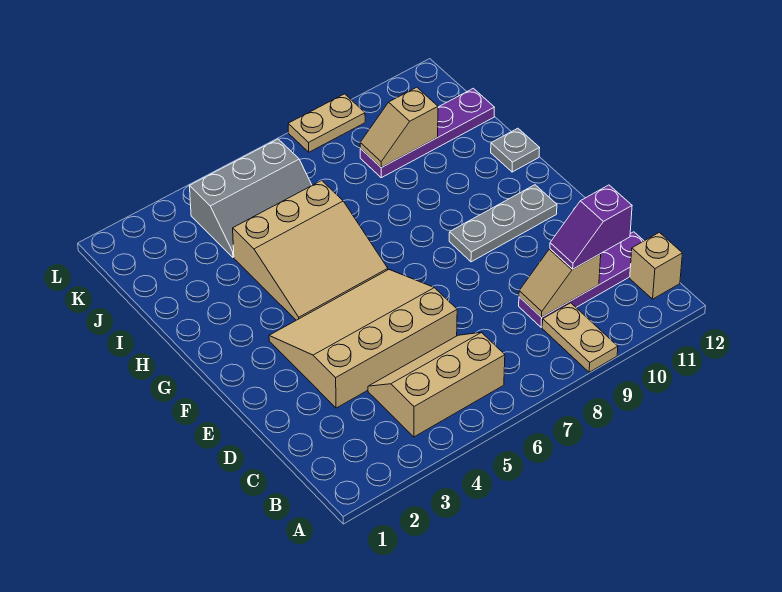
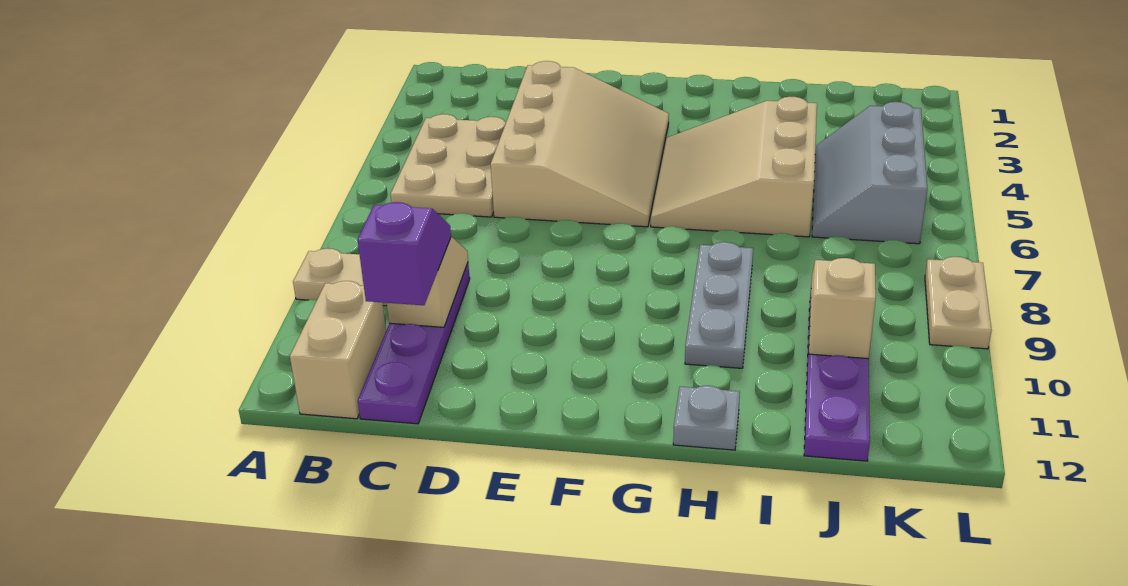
tan slope B4:C6 level 1 top B -> tan plate B4:C6 level 1
tan brick B12 level 1 -> tan brick B11:B12 level 1
grey plate F9:F11 level 1 -> grey plate H8:H10 level 1

